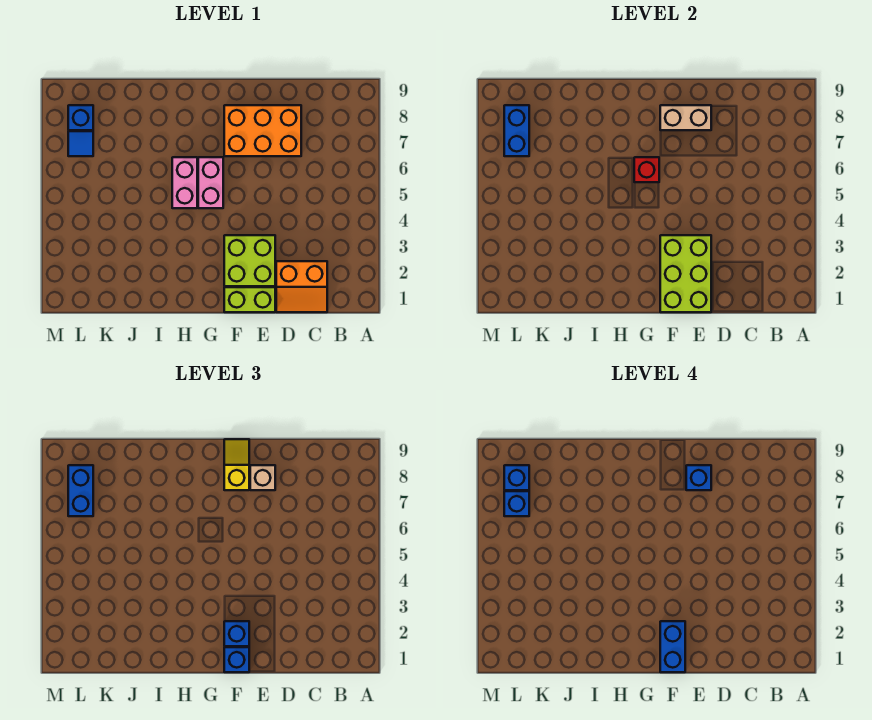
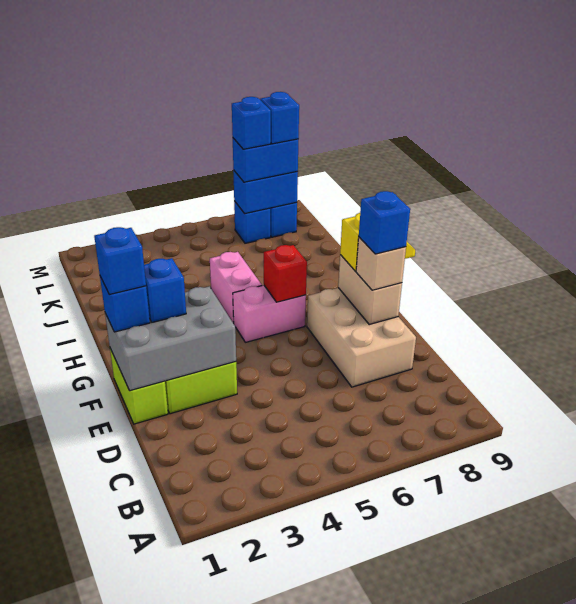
orange slope C1:D2 level 1 top 2 -> none
orange brick D7:F8 level 1 -> tan brick D7:F8 level 1
lime brick E1:F3 level 2 -> grey brick E1:F3 level 2
blue brick F1:F2 level 4 -> blue brick F1 level 4
pink brick H5:H6 level 1 -> pink brick H5:I5 level 1
blue tile L7 level 1 -> blue brick L7 level 1

